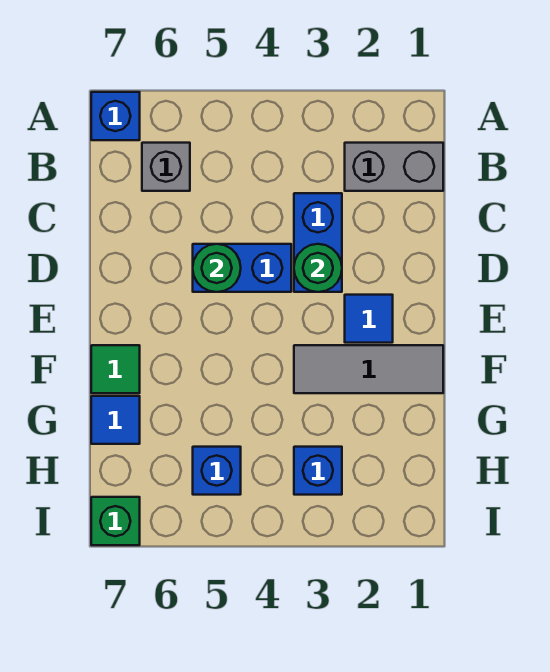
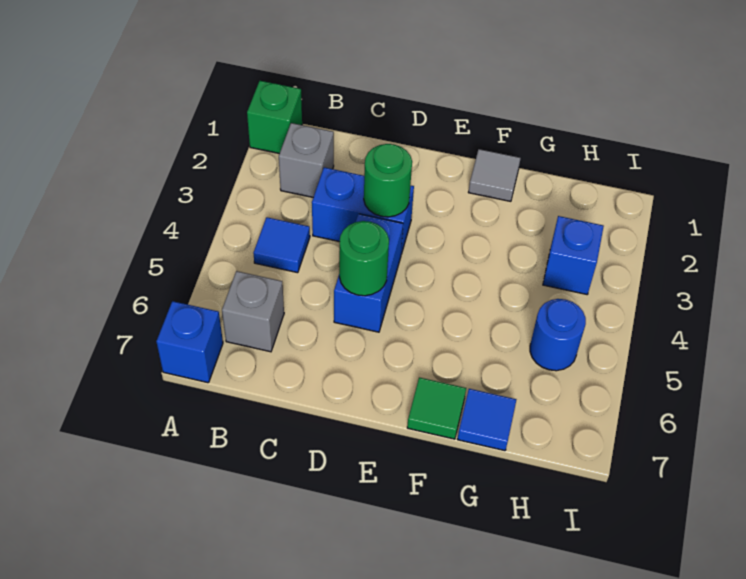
grey brick B1:B2 level 1 -> grey brick B2 level 1
blue tile E2 level 1 -> blue tile B4 level 1
grey tile F1:F3 level 1 -> grey tile F1 level 1
blue brick H5 level 1 -> blue round brick H5 level 1
green brick I7 level 1 -> green brick A1 level 1

